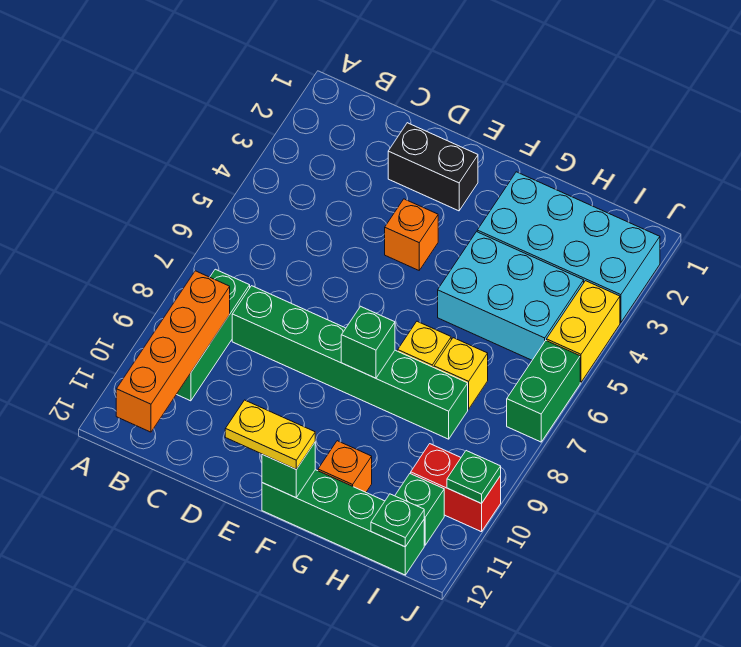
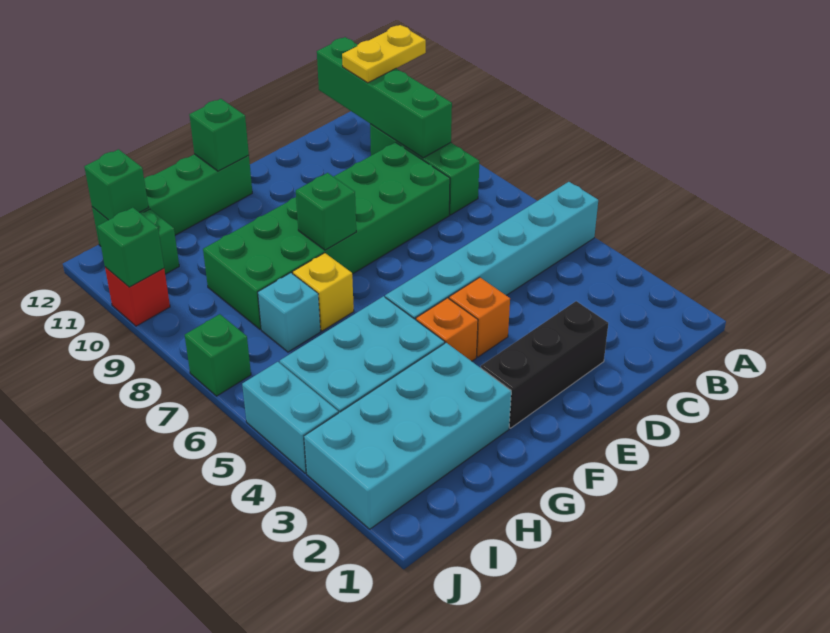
none -> cyan brick A5:F5 level 1
orange brick B9:B12 level 2 -> green brick B9:B12 level 2
green brick C8:H8 level 1 -> green brick C8:H9 level 1
black brick D2:E2 level 1 -> black brick D2:F2 level 1
yellow plate E12:F12 level 3 -> yellow plate A11:B11 level 3
orange brick G11 level 1 -> orange brick F4 level 1
yellow brick H7 level 1 -> cyan brick H7 level 1
red brick I10:J10 level 1 -> red brick J10 level 1
green plate I12 level 2 -> green brick I12 level 2
yellow brick J4:J5 level 1 -> cyan brick J4:J5 level 1
green brick J6:J7 level 1 -> green brick J7 level 1
green plate J10 level 2 -> green brick J10 level 2

